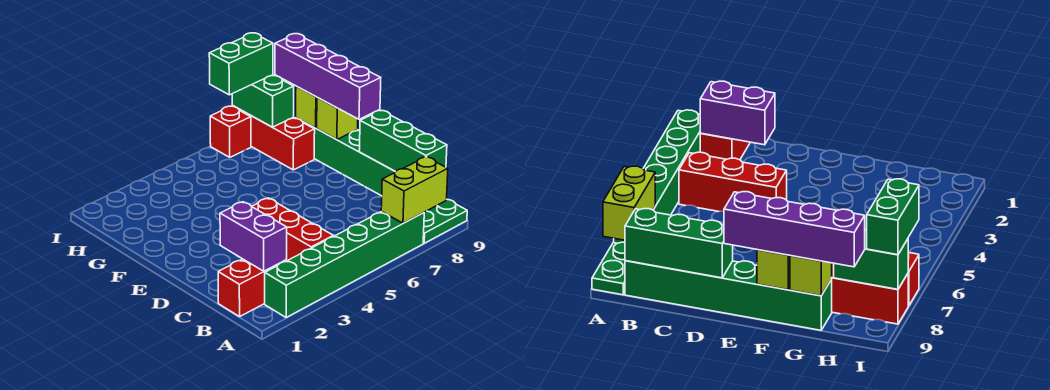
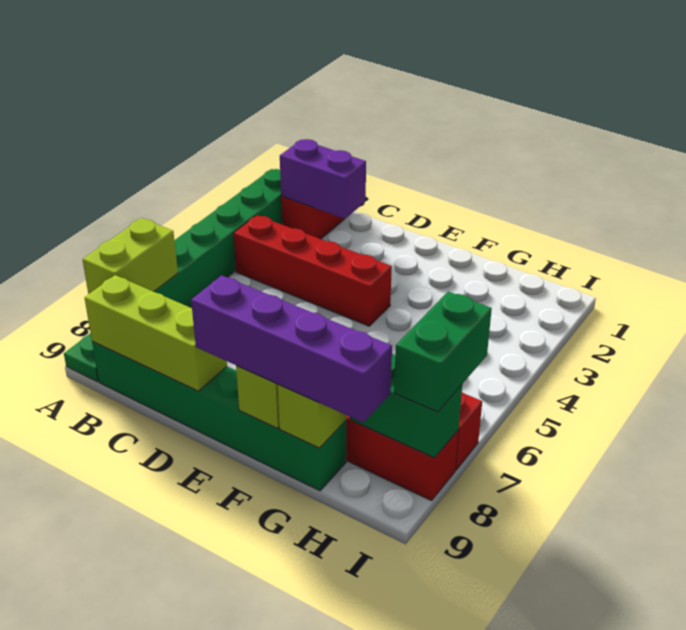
red brick B4:D4 level 1 -> red brick B4:E4 level 1
green brick B9:D9 level 2 -> lime brick B9:D9 level 2

